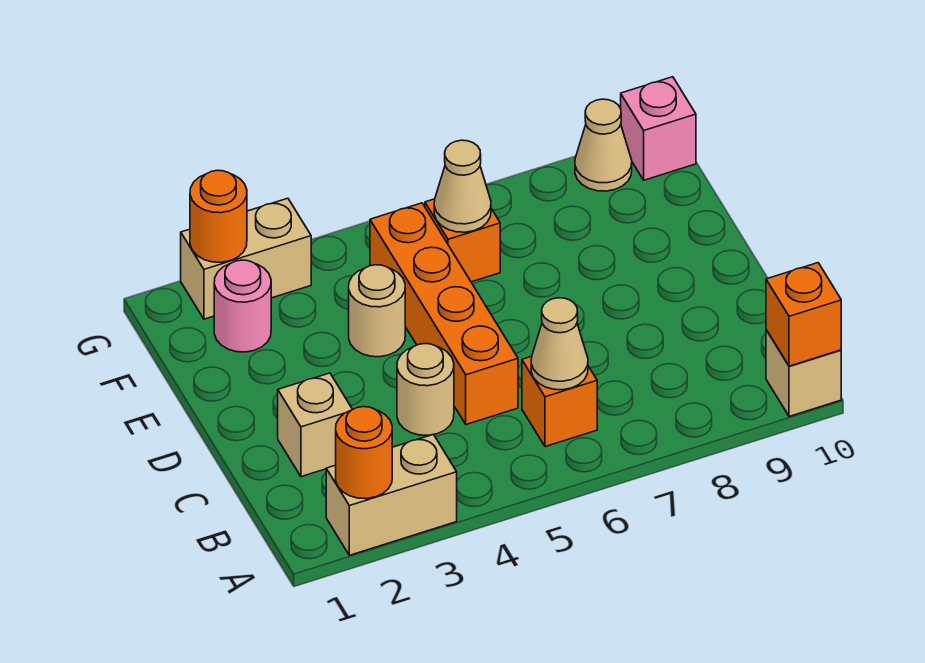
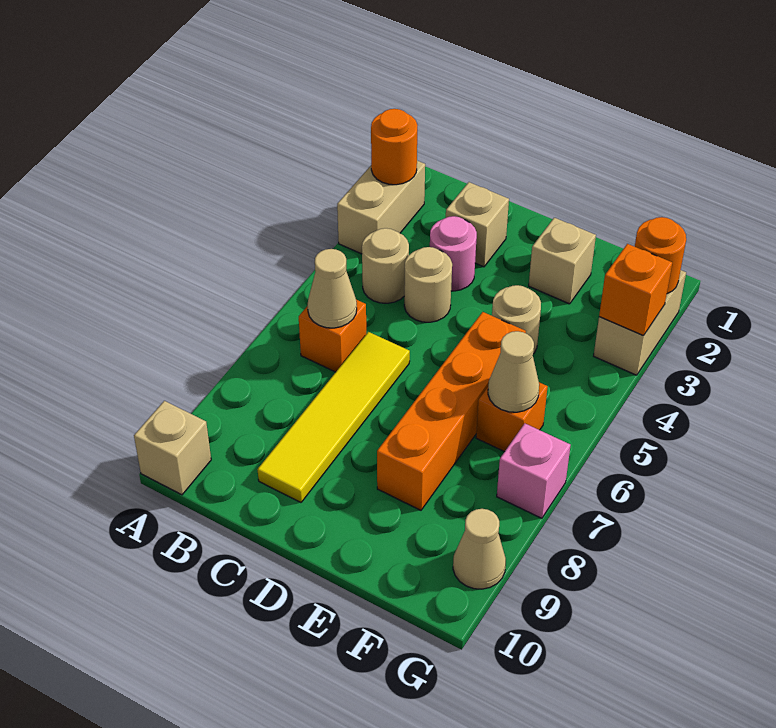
orange brick A10 level 2 -> orange brick G3 level 2
none -> tan round brick B4 level 1
orange brick C5:F5 level 1 -> orange brick E5:E8 level 1
none -> yellow tile C6:C9 level 1
none -> tan brick E2 level 1
pink round brick F2 level 1 -> pink round brick C3 level 1
pink brick G10 level 1 -> pink brick G7 level 1

